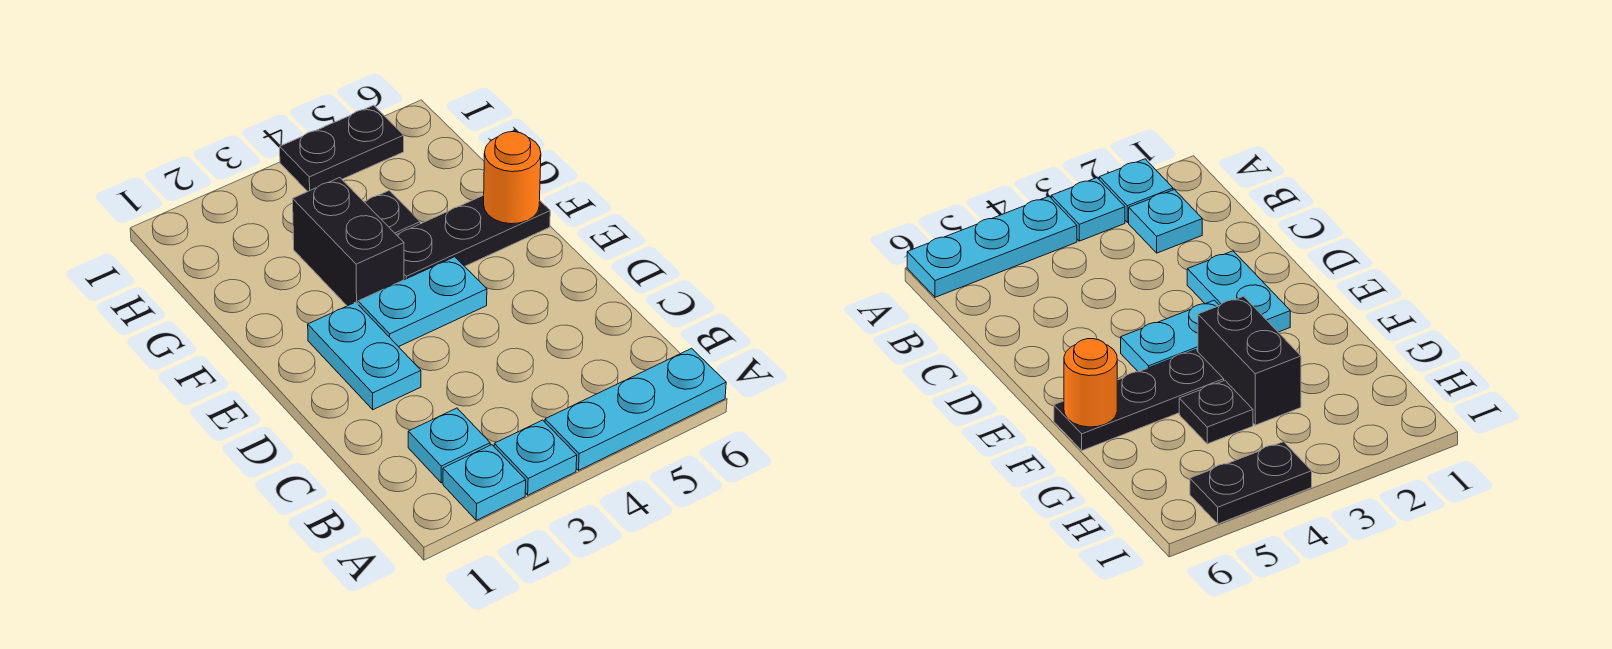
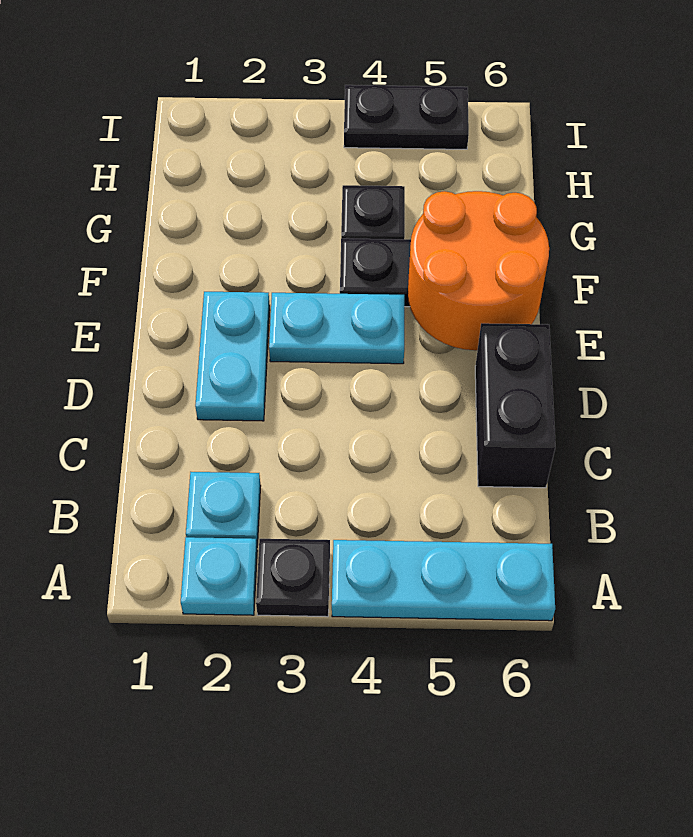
cyan plate A3 level 1 -> black plate A3 level 1
black brick F3:G3 level 1 -> black brick C6:D6 level 1
orange round brick F6 level 2 -> orange round brick E5:F6 level 2

